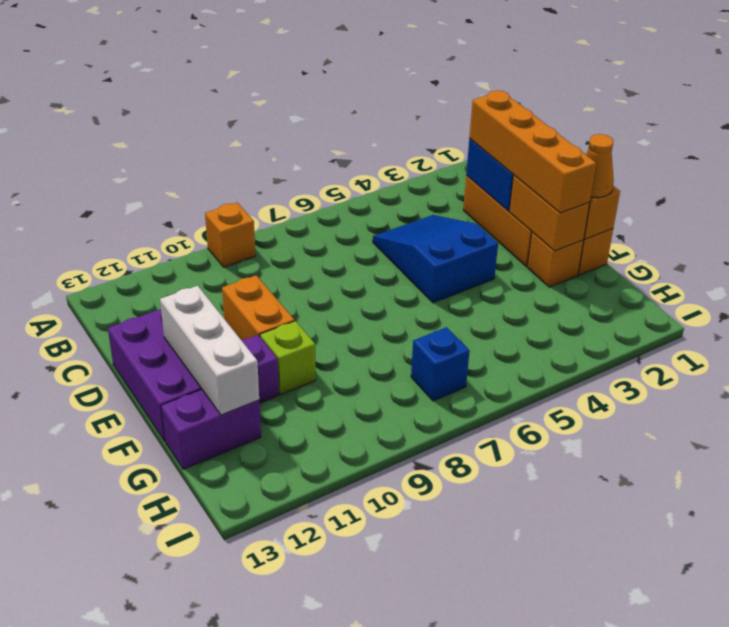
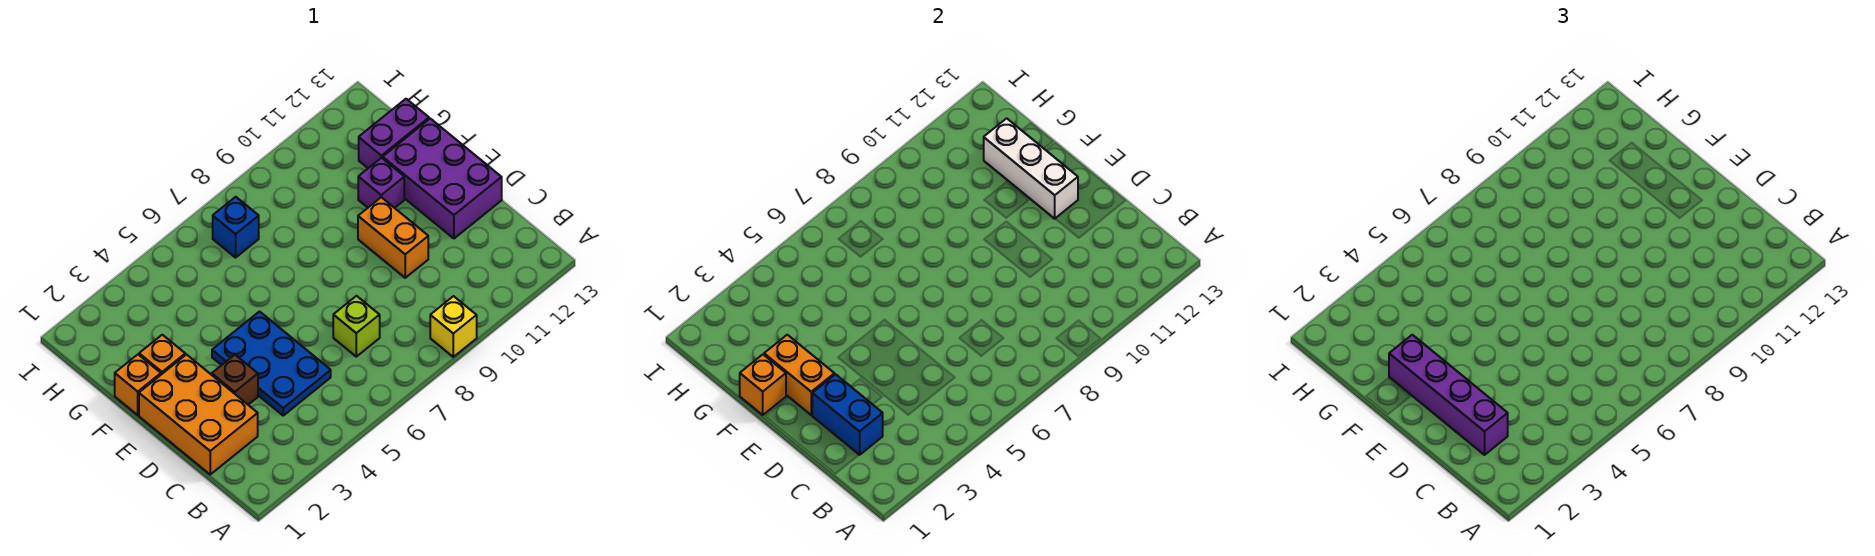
orange brick A9 level 1 -> yellow brick A9 level 1
orange brick C2:F2 level 3 -> purple brick C2:F2 level 3
blue slope C4:E5 level 1 top E -> blue plate C4:E5 level 1
none -> brown brick D3 level 1
orange cone F1 level 3 -> none
lime brick F10 level 1 -> lime brick C7 level 1

